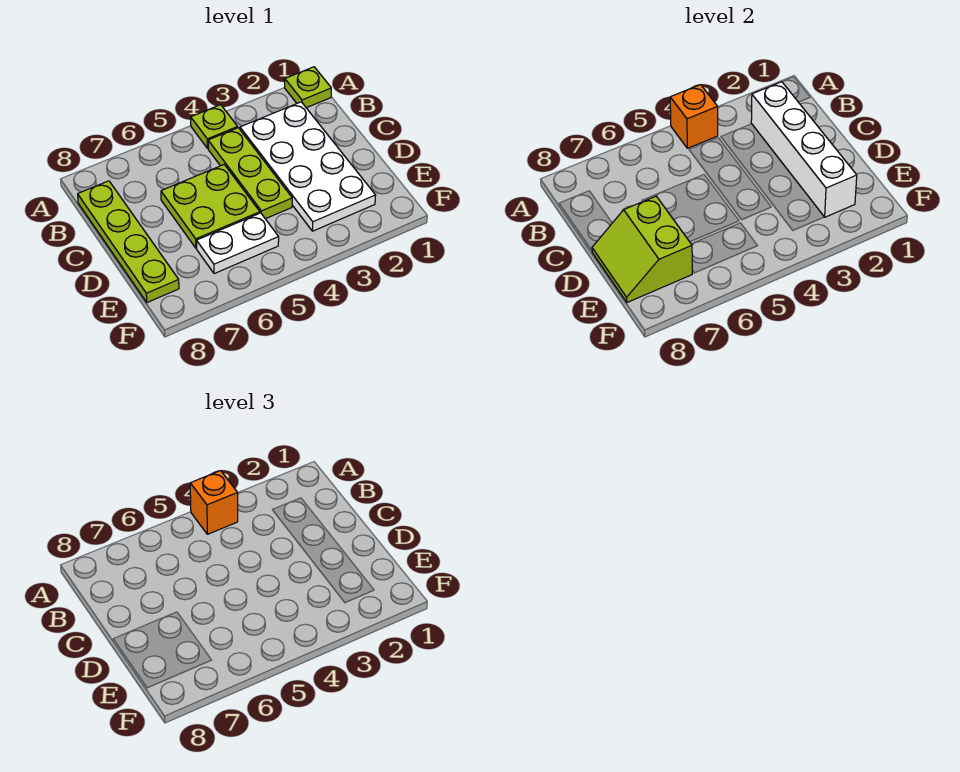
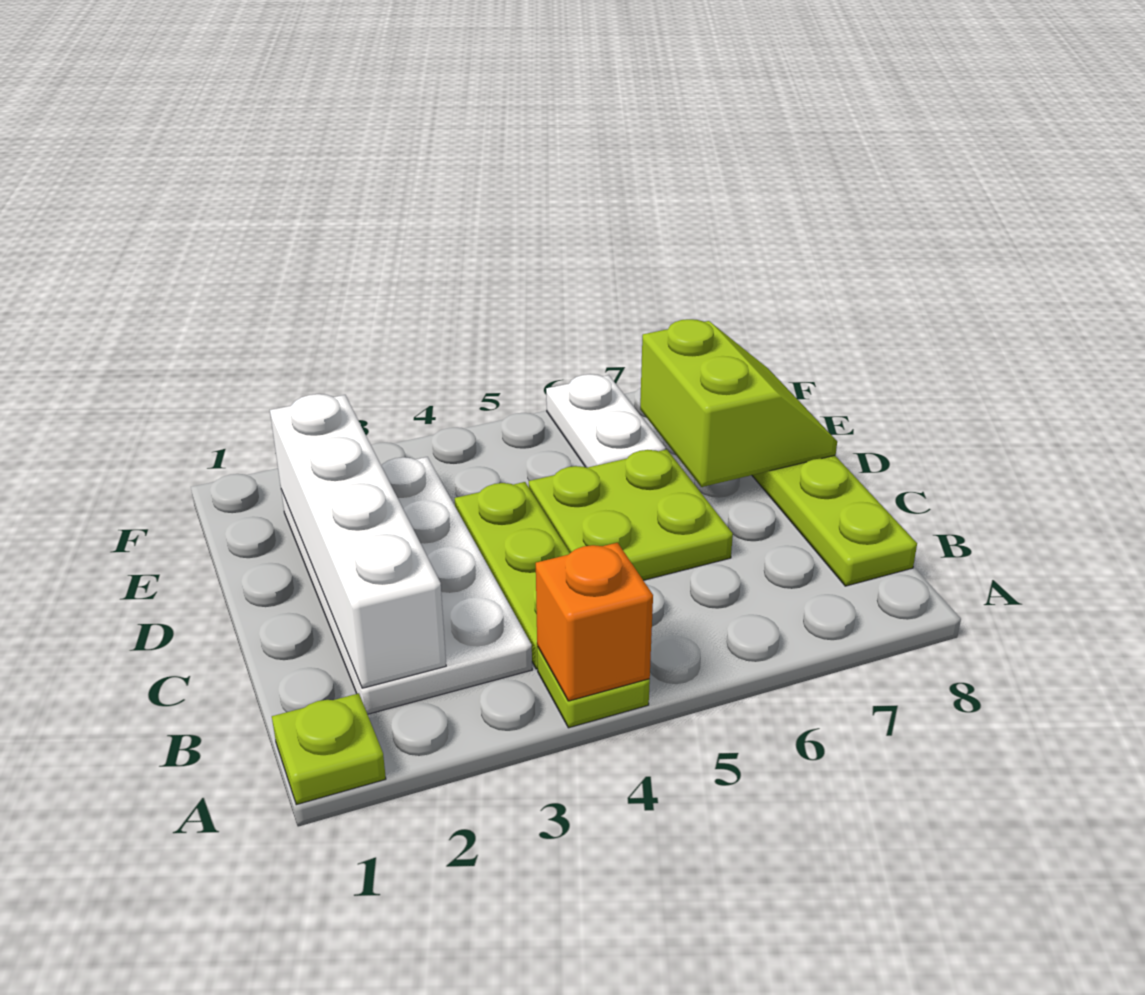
orange brick A4 level 3 -> none
white plate E5:E6 level 1 -> white plate E6:F6 level 1

